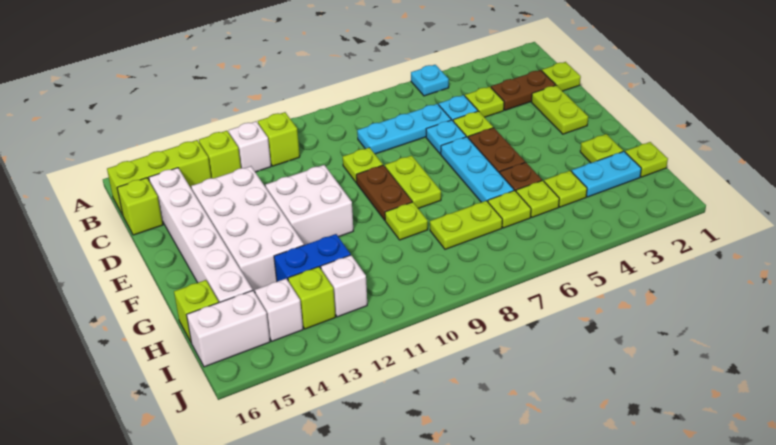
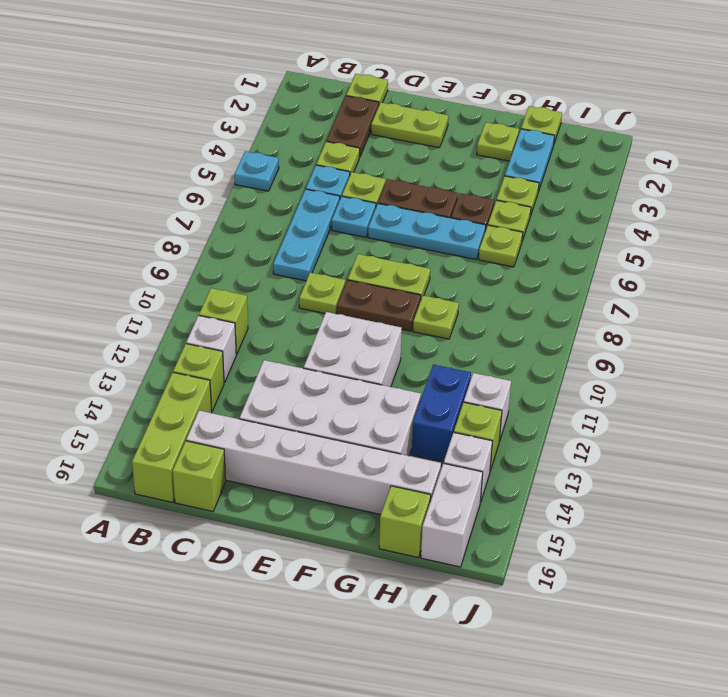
lime plate H7:H8 level 1 -> none

